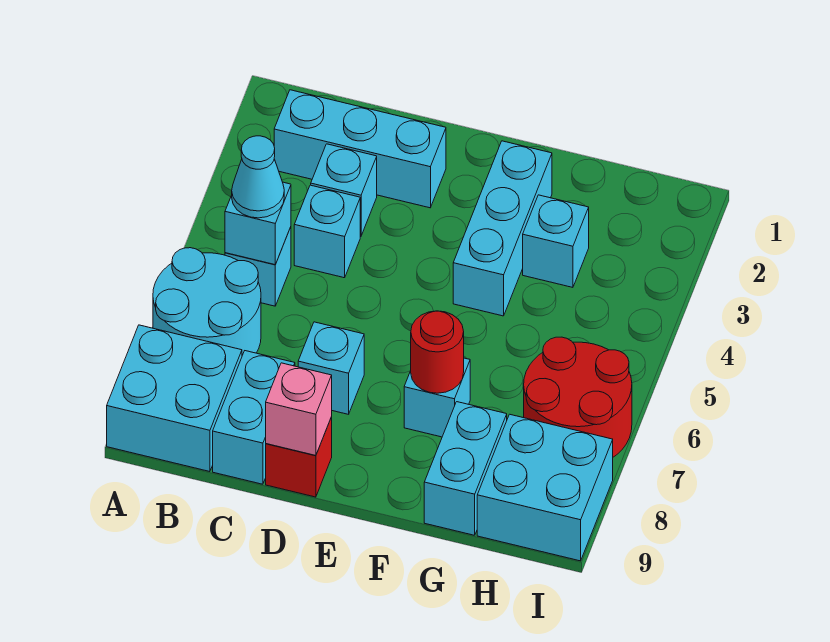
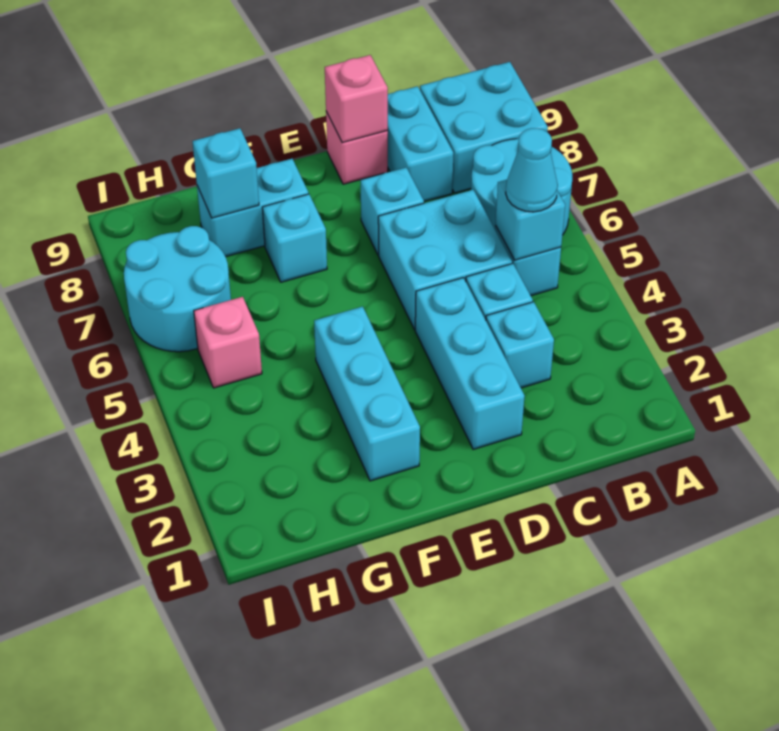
cyan brick B2:D2 level 1 -> cyan brick D2:D4 level 1
red brick D9 level 1 -> pink brick D9 level 1
red round brick F7 level 2 -> none
cyan brick G3 level 1 -> cyan brick G8 level 2
cyan brick G8:G9 level 1 -> cyan brick F8:G8 level 1
none -> pink brick H5 level 1
red round brick H6:I7 level 1 -> cyan round brick H6:I7 level 1
cyan brick H8:I9 level 1 -> cyan brick C5:D6 level 1

